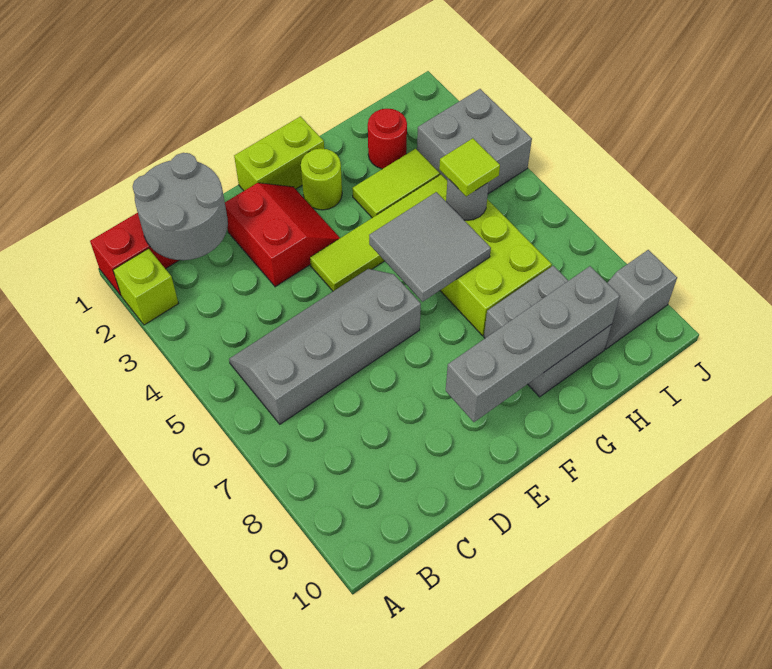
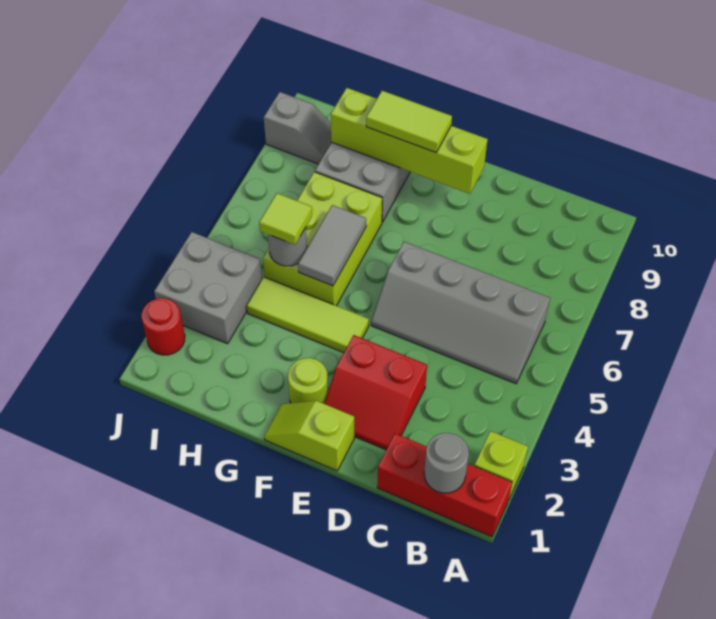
grey round brick B1:C2 level 2 -> grey round brick B1 level 2
red slope D2:E3 level 1 top D -> red slope D2:E3 level 1 top 3
lime brick E1:F1 level 1 -> lime slope E1:F1 level 1 top E
lime tile E4:H4 level 1 -> lime tile F4:H4 level 1
grey brick E9:H9 level 2 -> lime brick E9:H9 level 2
grey tile F5:G6 level 2 -> grey tile G5:G6 level 2
lime tile G3:H3 level 1 -> lime tile F9:G9 level 3
red round brick H2 level 1 -> red round brick J2 level 1

